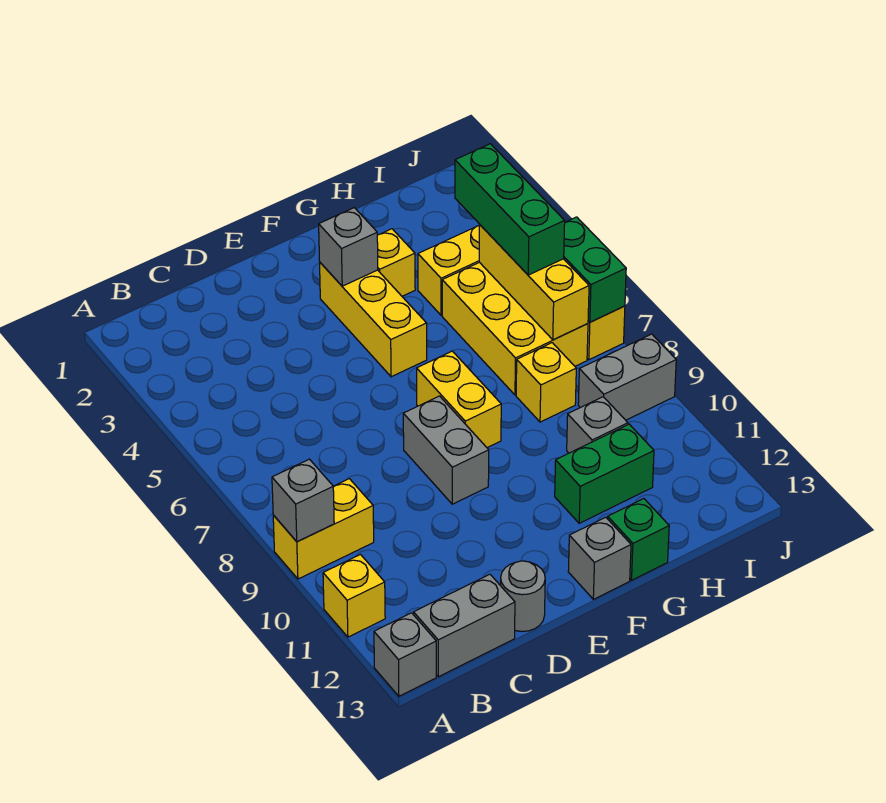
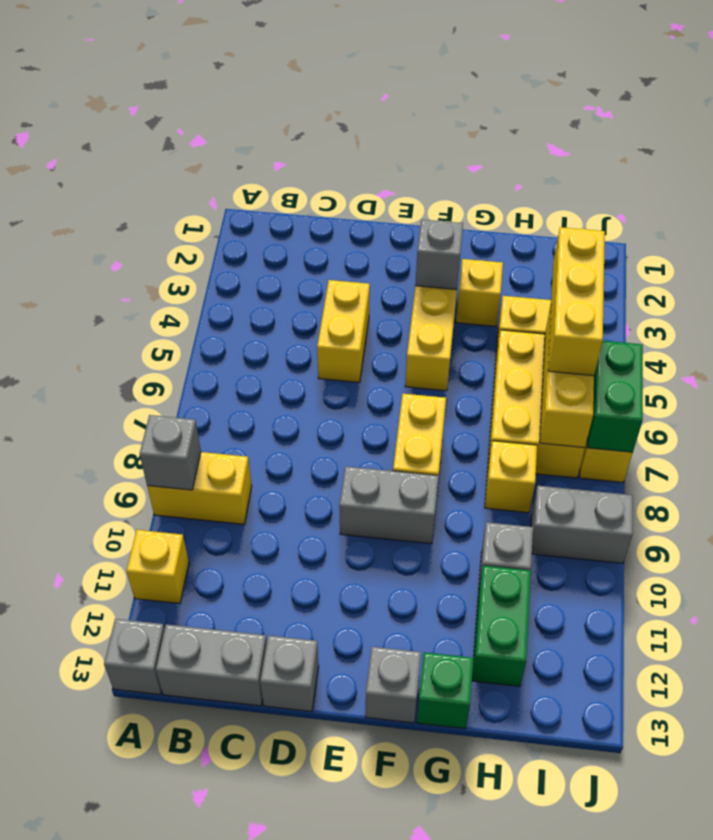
none -> yellow brick D4:D5 level 1
grey round brick D13 level 1 -> grey brick D13 level 1
grey brick E8:E9 level 1 -> grey brick E9:F9 level 1
green brick G11:H11 level 1 -> green brick H11:H12 level 1
green brick I4:I6 level 3 -> yellow brick I4:I6 level 3

